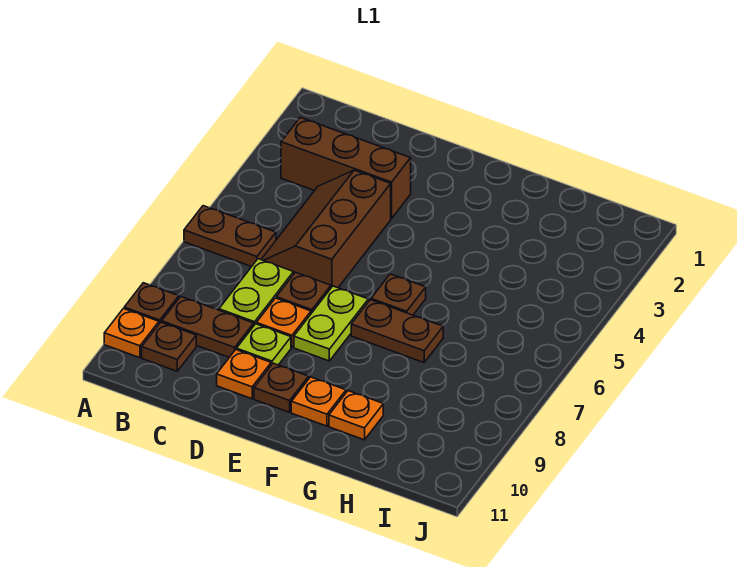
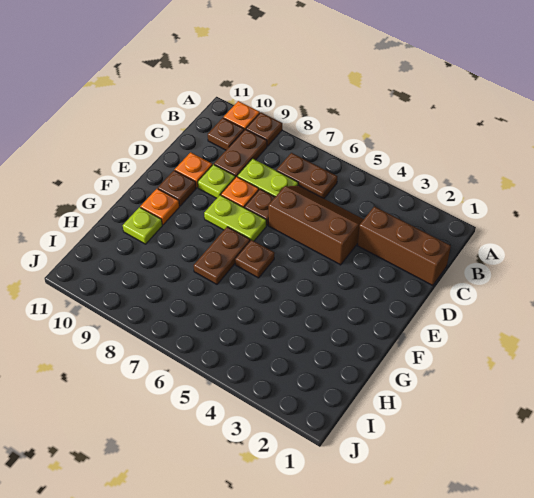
brown plate A6:B6 level 1 -> brown plate B6:B7 level 1
brown brick B3:D3 level 1 -> brown brick C1:C3 level 1
orange plate G10 level 1 -> lime plate G10 level 1

